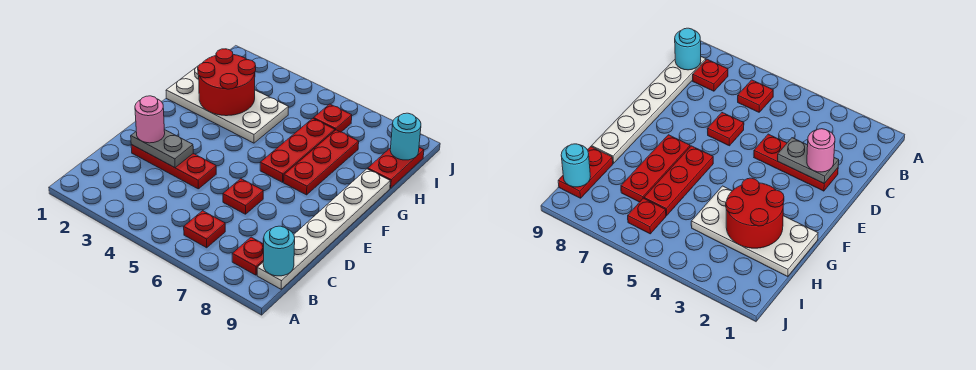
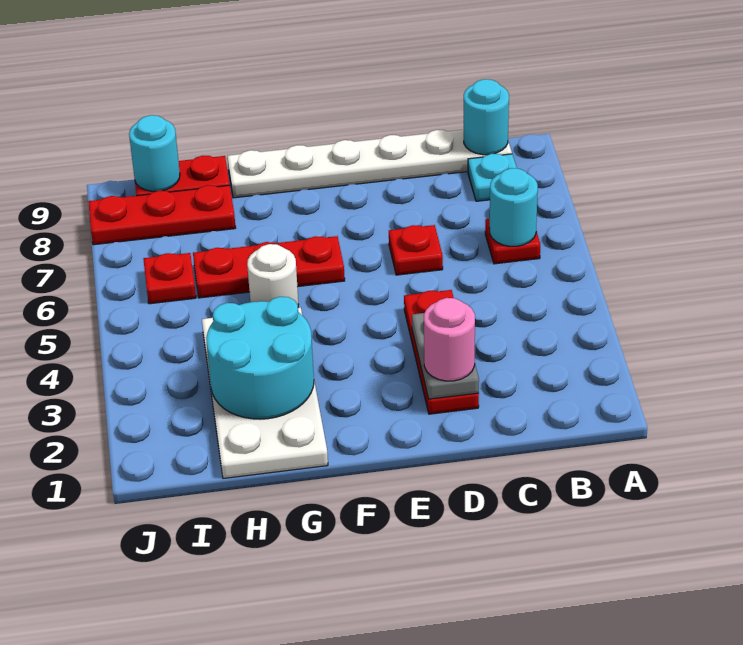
none -> cyan round brick B6 level 2
red plate B8 level 1 -> cyan plate B8 level 1
red plate F7:H7 level 1 -> red plate H8:J8 level 1
red round brick G2:H3 level 2 -> cyan round brick G2:H3 level 2
none -> white round brick G5 level 1

